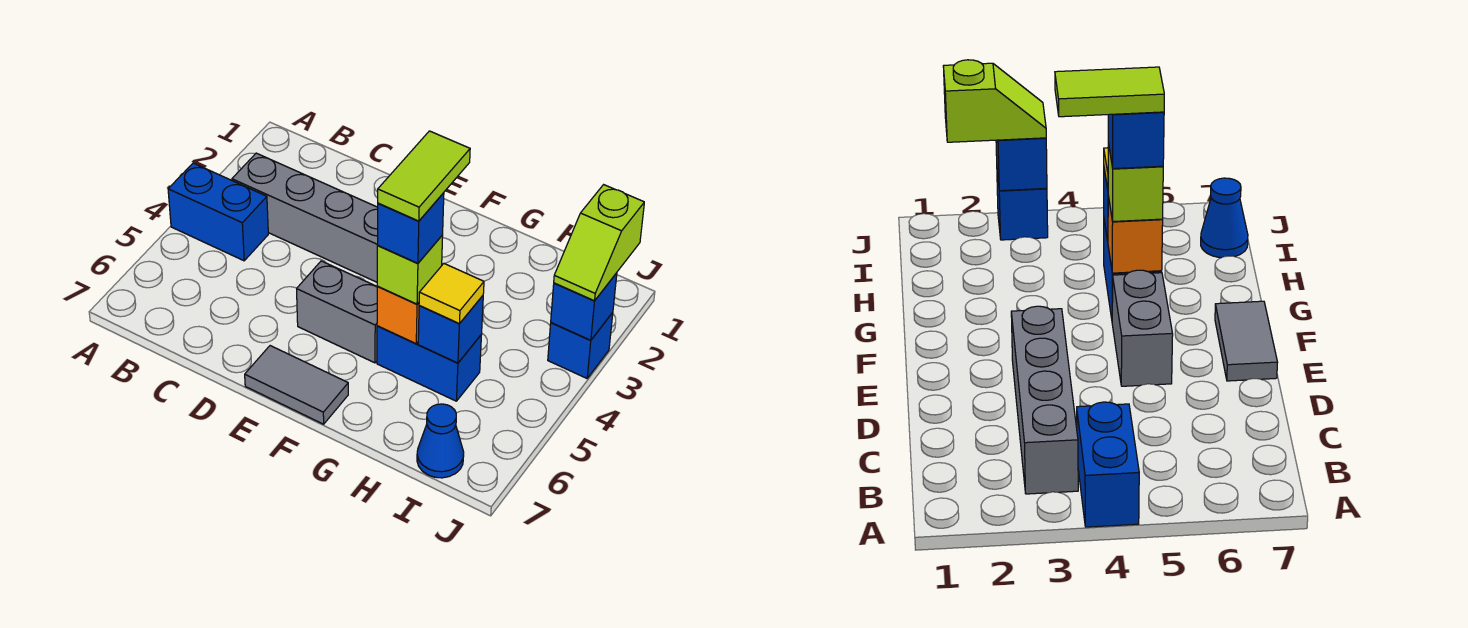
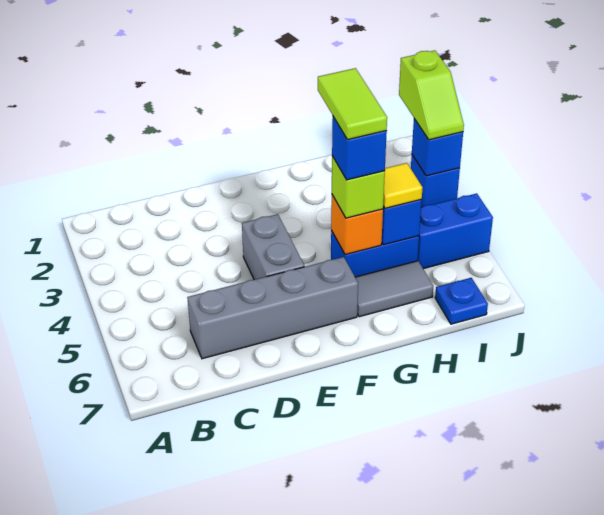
blue brick A4:B4 level 1 -> blue brick I5:J5 level 1
grey brick B3:E3 level 1 -> grey brick C6:F6 level 1
grey brick E5:F5 level 1 -> grey brick E4:E5 level 1
grey tile E7:F7 level 1 -> grey tile G6:H6 level 1
blue cone I7 level 1 -> blue plate I7 level 1

